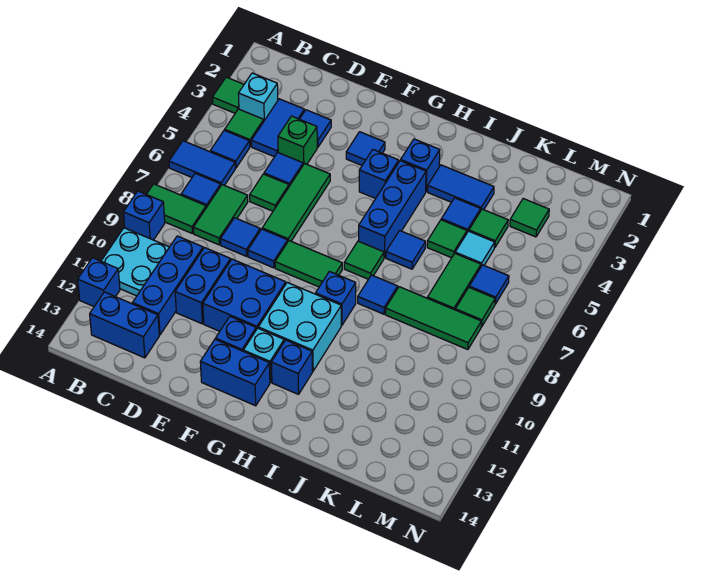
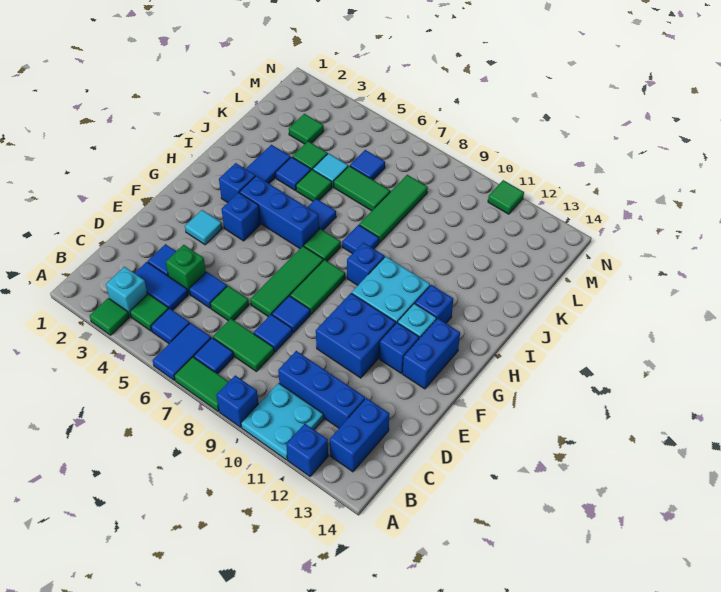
green tile A8:B8 level 1 -> green tile A7:A8 level 1
blue brick D10:D11 level 1 -> none
green tile E5:E7 level 1 -> green tile E7:G7 level 1
blue tile F3 level 1 -> cyan tile F3 level 1
green tile L7 level 1 -> green tile N11 level 1

